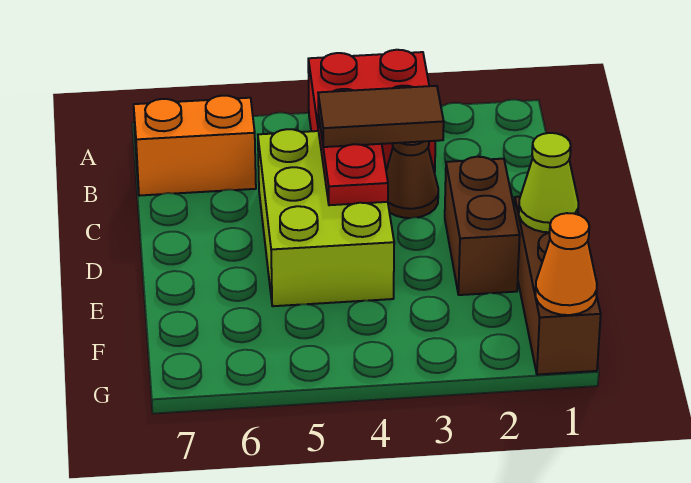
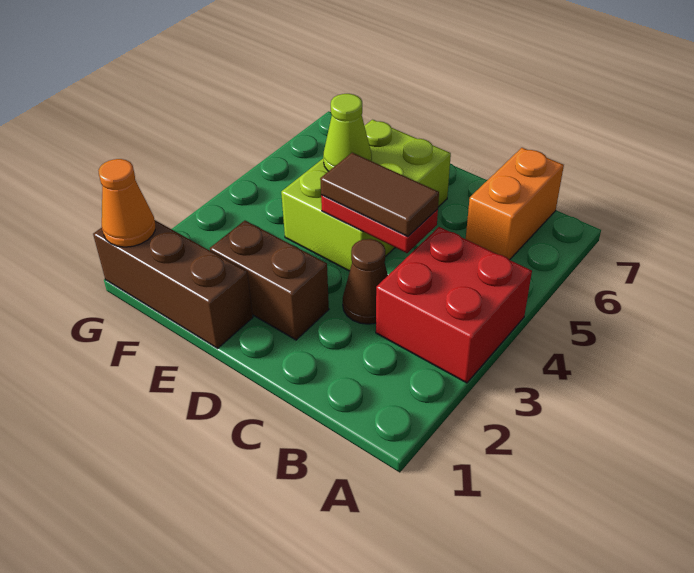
brown tile C3:C4 level 3 -> brown tile C4:D4 level 3
lime brick C4:E5 level 1 -> lime brick D4:E6 level 1
lime cone E1 level 2 -> lime cone E5 level 2

